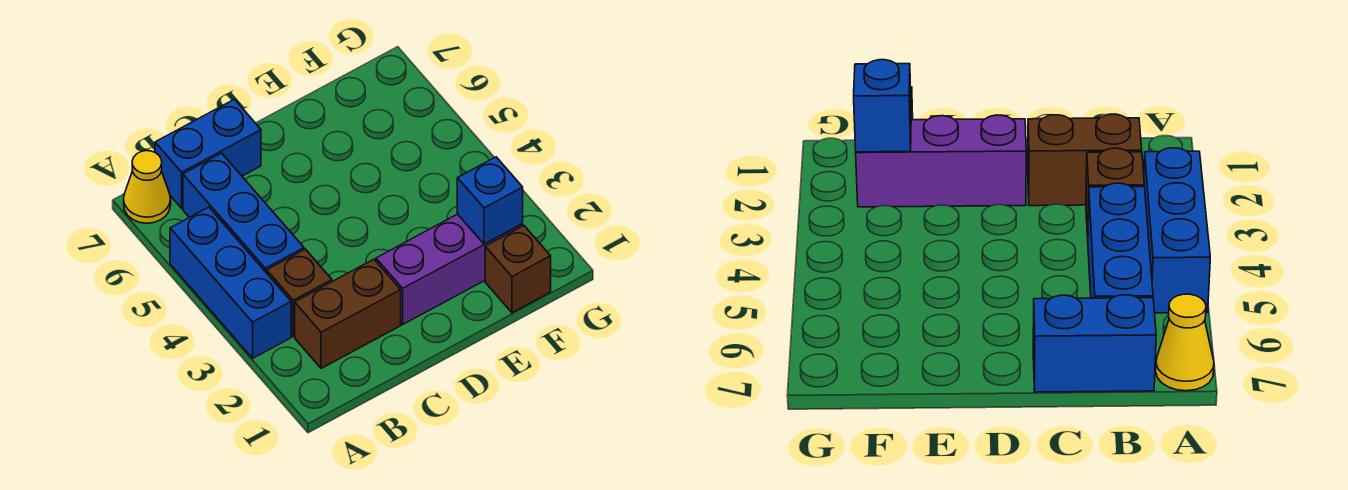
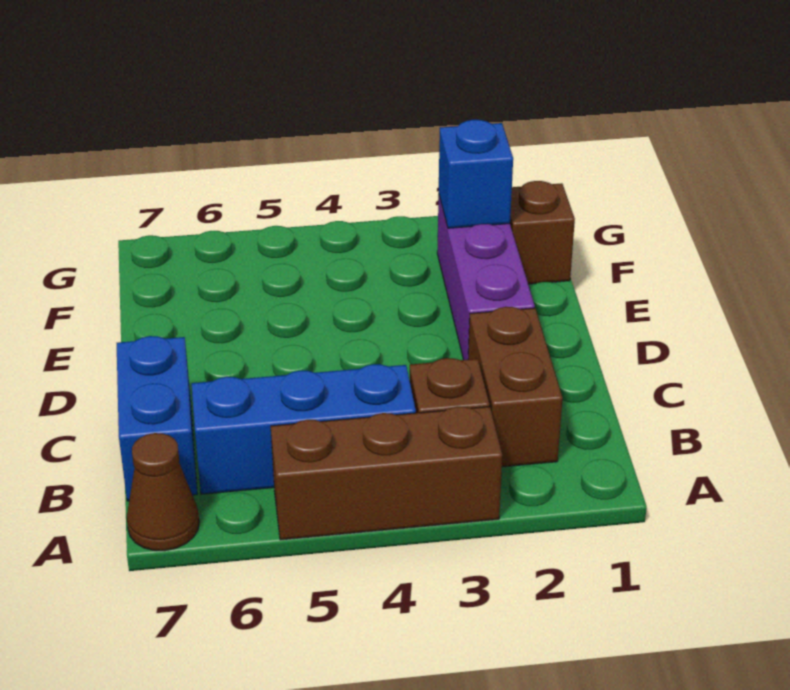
blue brick A3:A5 level 1 -> brown brick A3:A5 level 1
yellow cone A7 level 1 -> brown cone A7 level 1

